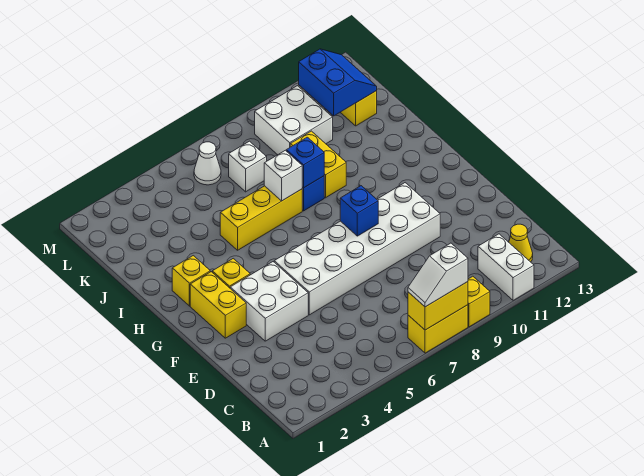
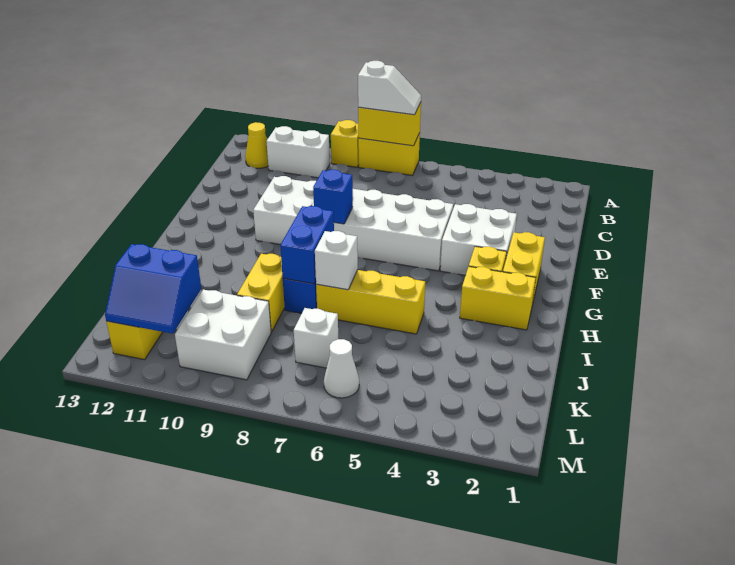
white brick A11:B11 level 1 -> white brick B10:B11 level 1
yellow brick H2 level 1 -> yellow brick H2:H3 level 1
blue brick I8 level 2 -> blue brick H8:I8 level 2
blue slope K11:L12 level 2 top 11 -> blue slope K11:L12 level 2 top K

